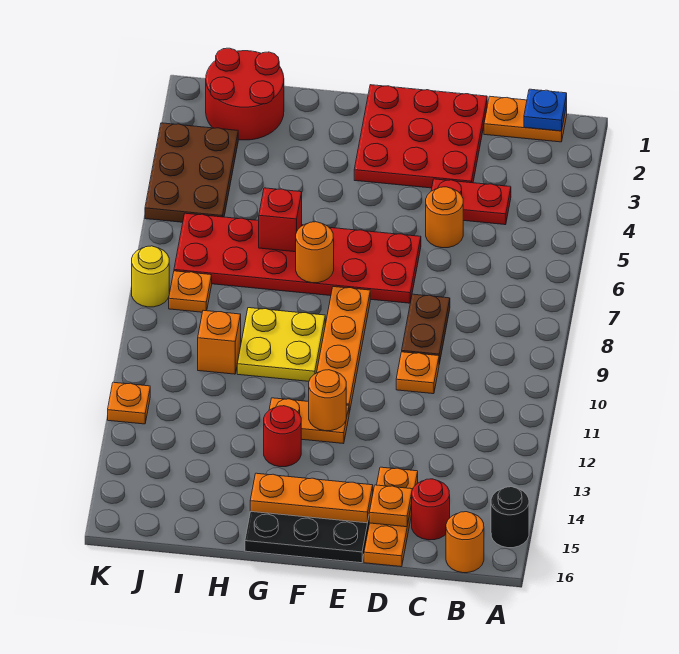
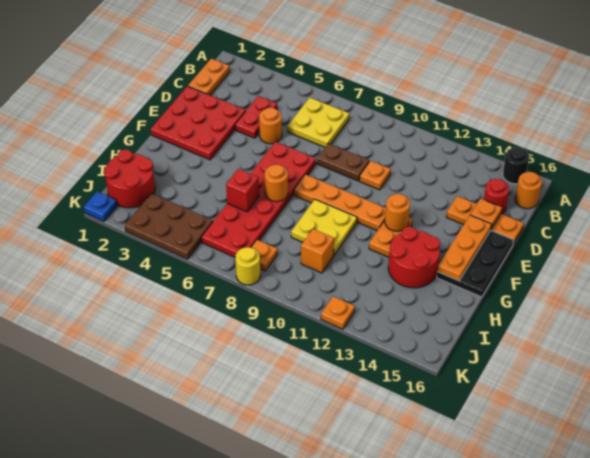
blue plate B1 level 2 -> blue plate K1 level 1
none -> yellow plate B6:C7 level 1
red round brick G13 level 1 -> red round brick G13:H14 level 1

